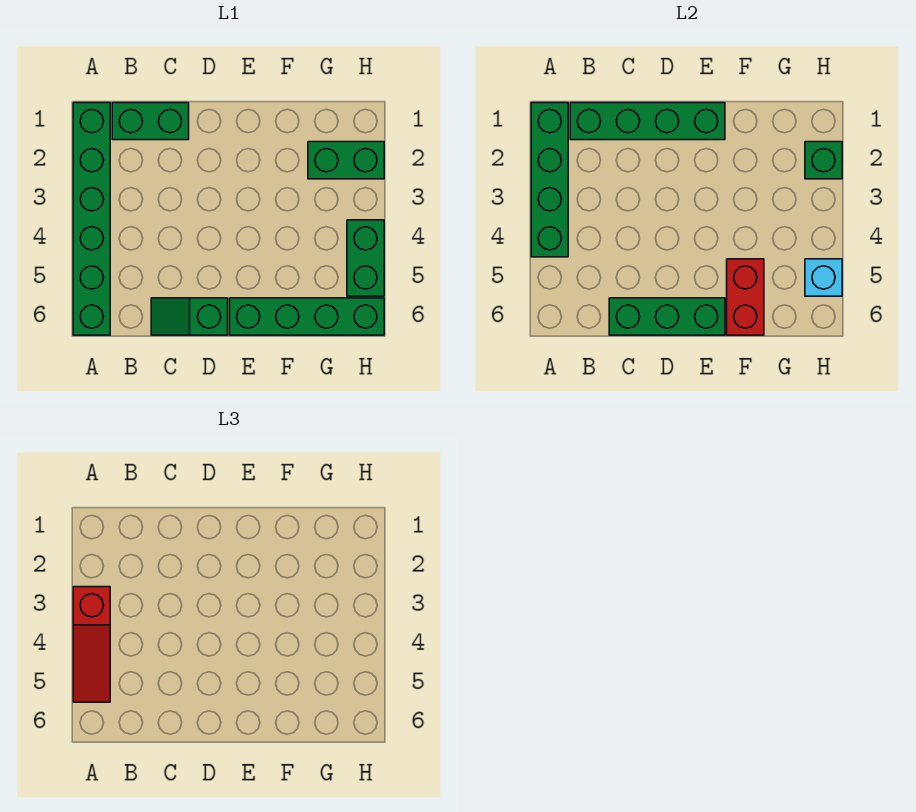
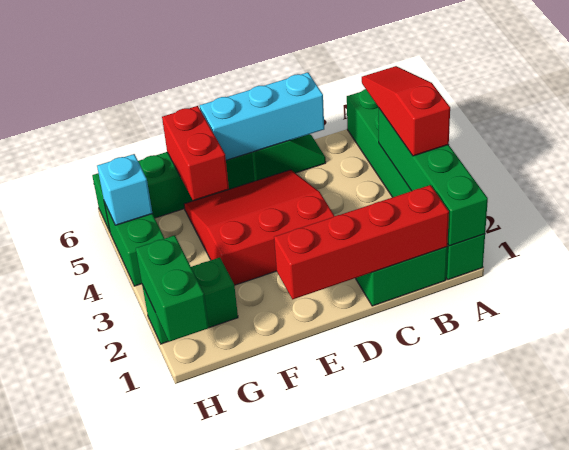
green brick B1:E1 level 2 -> red brick B1:E1 level 2
green brick C6:E6 level 2 -> cyan brick C6:E6 level 2
none -> red slope D3:F5 level 1 top 3
green brick H2 level 2 -> green brick H1:H2 level 2

